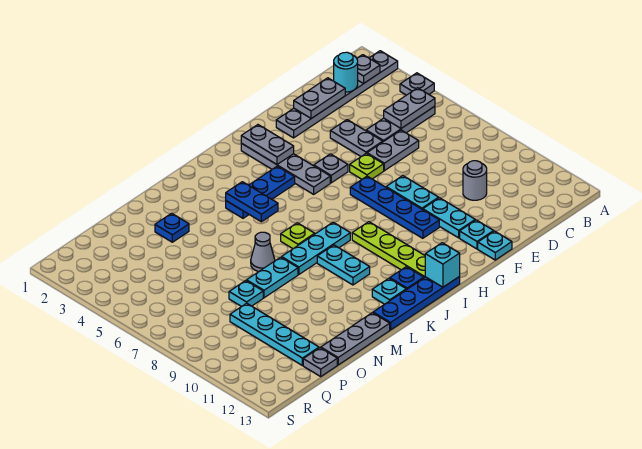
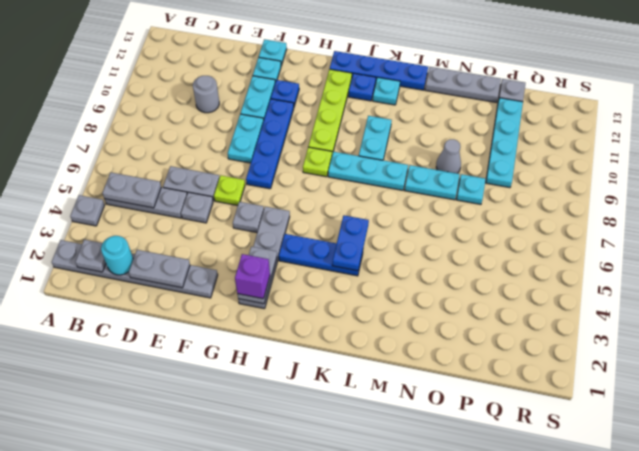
grey plate E4:E5 level 1 -> grey plate E5 level 1
none -> purple brick H2 level 3
cyan brick I13 level 2 -> none
lime plate K7 level 1 -> lime plate I8 level 1
grey cone M7 level 1 -> grey cone N9 level 1
blue plate N3 level 1 -> blue plate G11 level 1

